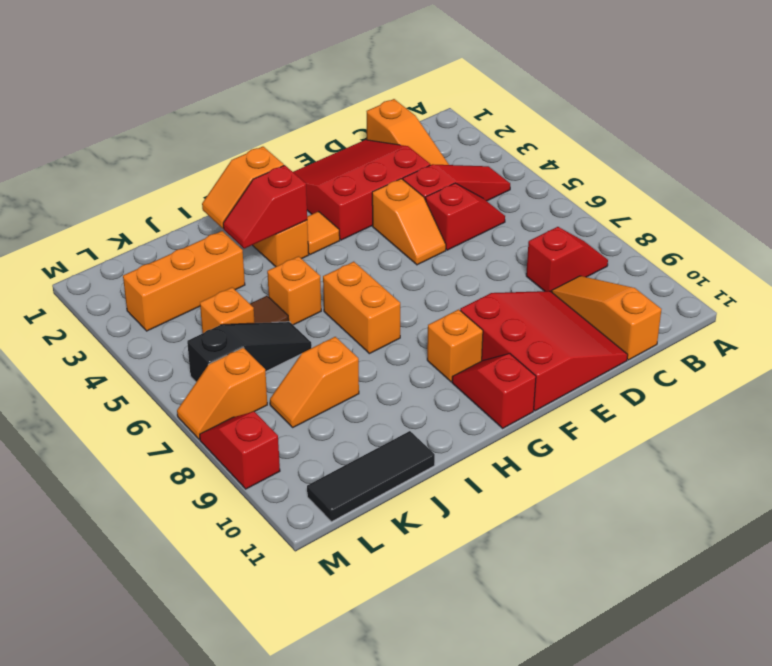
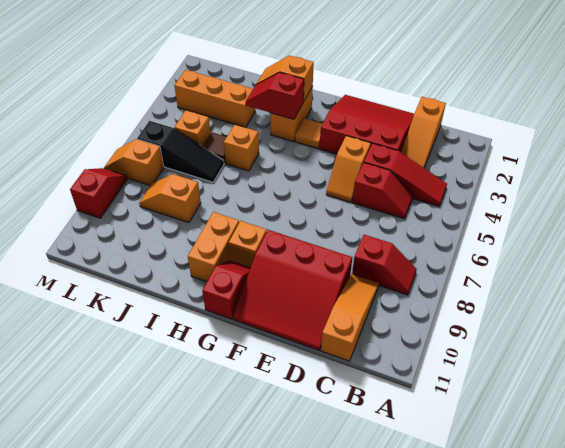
red slope D9:F11 level 1 top F -> red slope D9:F11 level 1 top 9
orange brick H6:H7 level 1 -> orange brick H9:H10 level 1
black tile J11:L11 level 1 -> none

